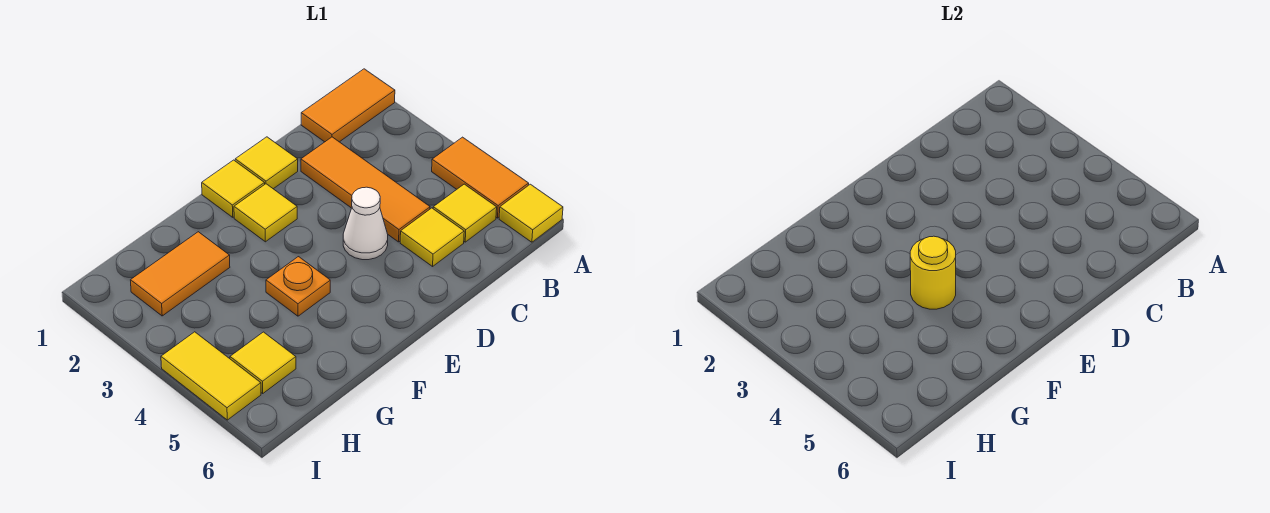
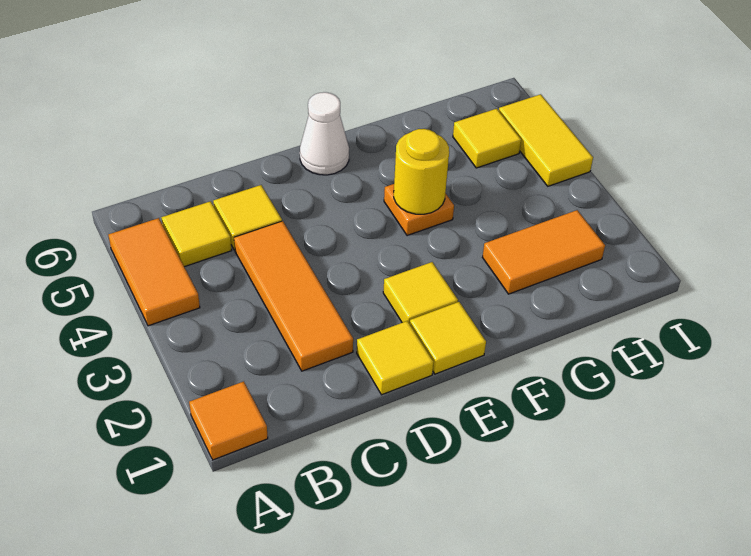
orange tile A1:B1 level 1 -> orange tile A1 level 1
yellow tile A6 level 1 -> none
white cone D4 level 1 -> white cone E6 level 1

